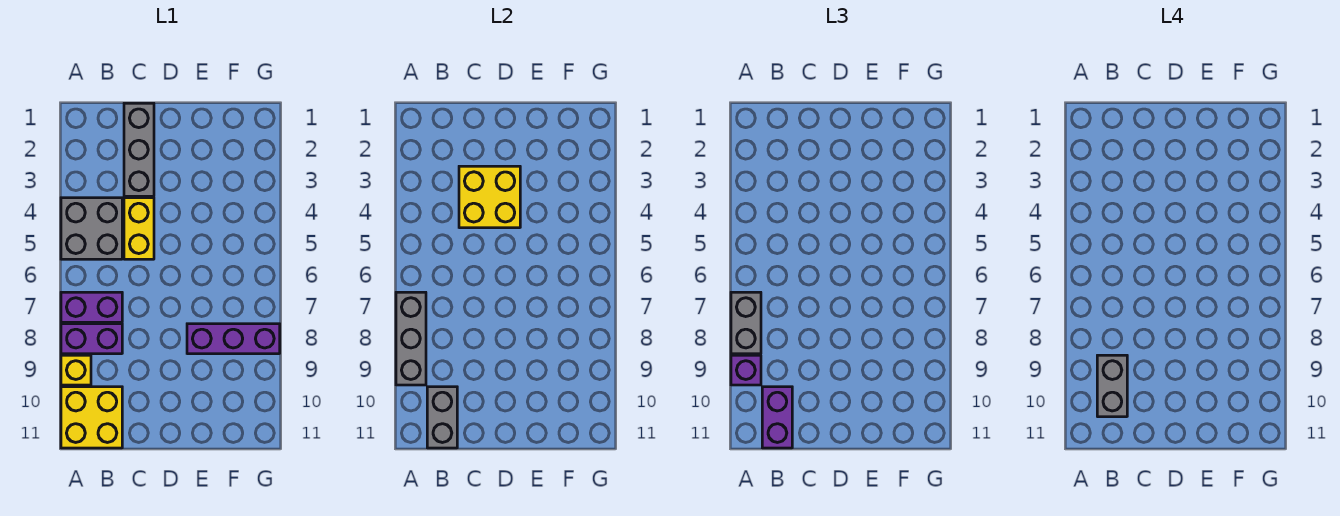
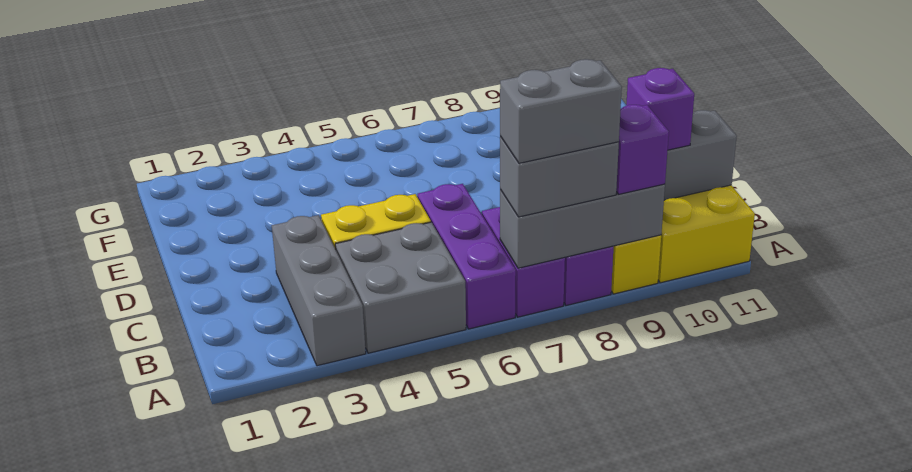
grey brick B9:B10 level 4 -> grey brick A7:A8 level 4
purple brick B10:B11 level 3 -> purple brick B10 level 3
grey brick C1:C3 level 1 -> grey brick A3:C3 level 1
yellow brick C3:D4 level 2 -> none
purple brick E8:G8 level 1 -> purple brick A6:C6 level 1

